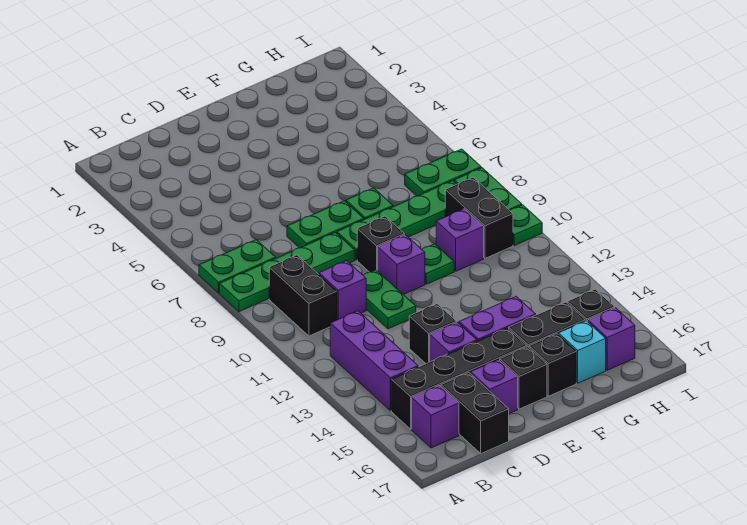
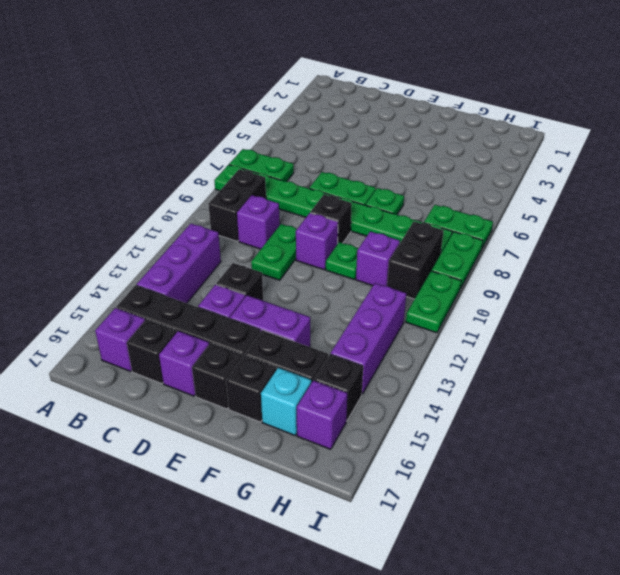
black brick C16:C17 level 1 -> black brick C16 level 1
none -> purple brick H12:H14 level 1
green plate I10 level 1 -> green plate I10:I11 level 1

